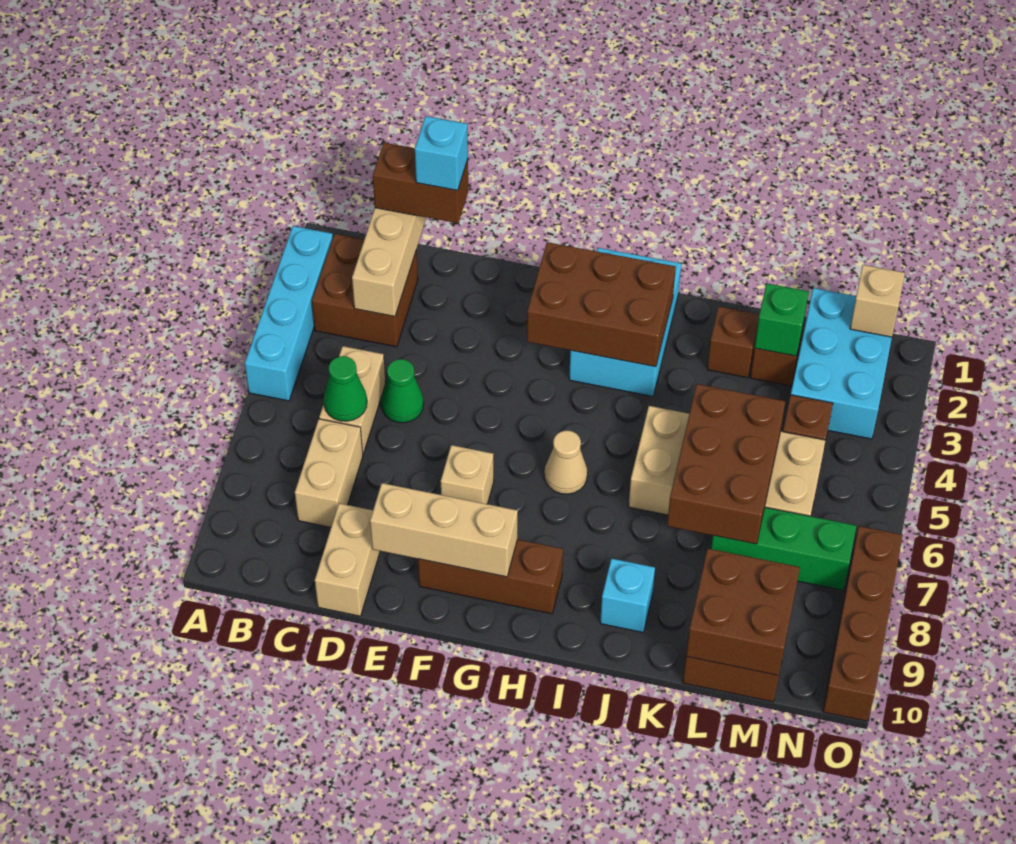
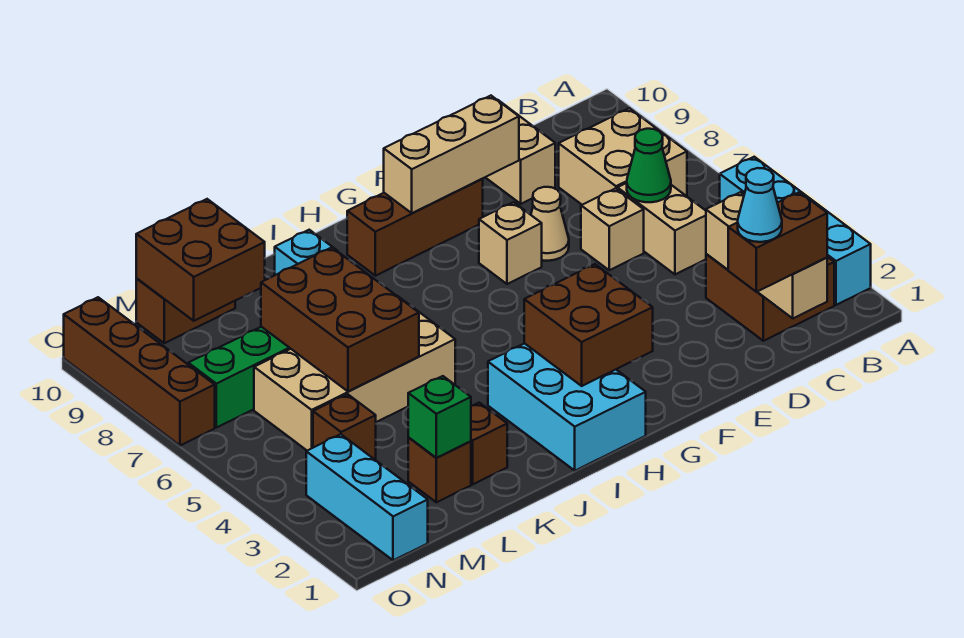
tan brick C7:C8 level 1 -> tan brick B7:C8 level 1
cyan brick D1 level 4 -> cyan cone D1 level 4
green cone D5 level 1 -> none
brown brick G2:I3 level 2 -> brown brick G2:H3 level 2
tan cone H6 level 1 -> tan cone E7 level 1
cyan brick M1:N3 level 1 -> cyan brick N1:N3 level 1
tan brick N1 level 2 -> tan brick D6 level 1

